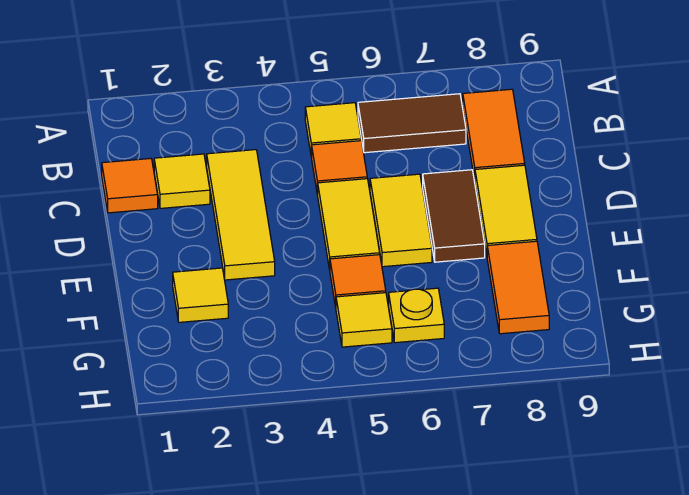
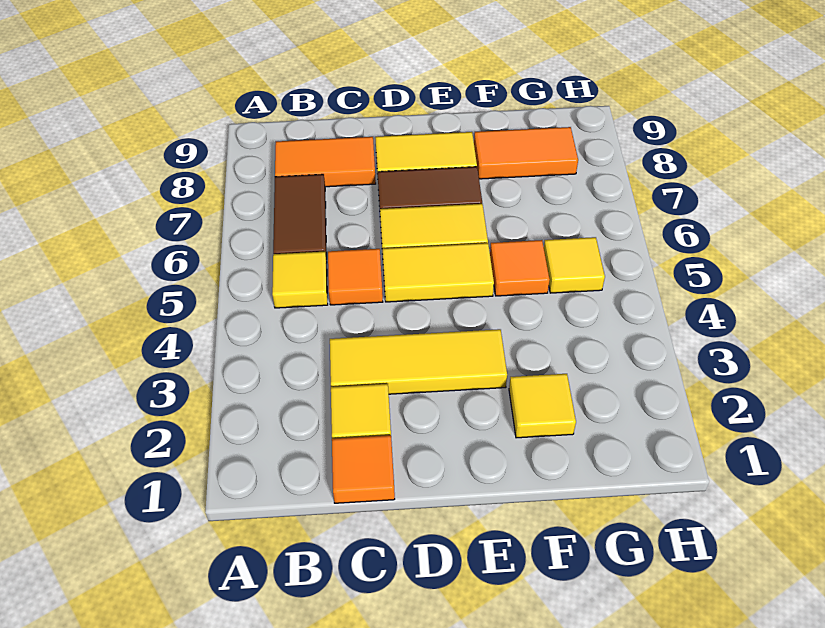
yellow plate G6 level 1 -> none

